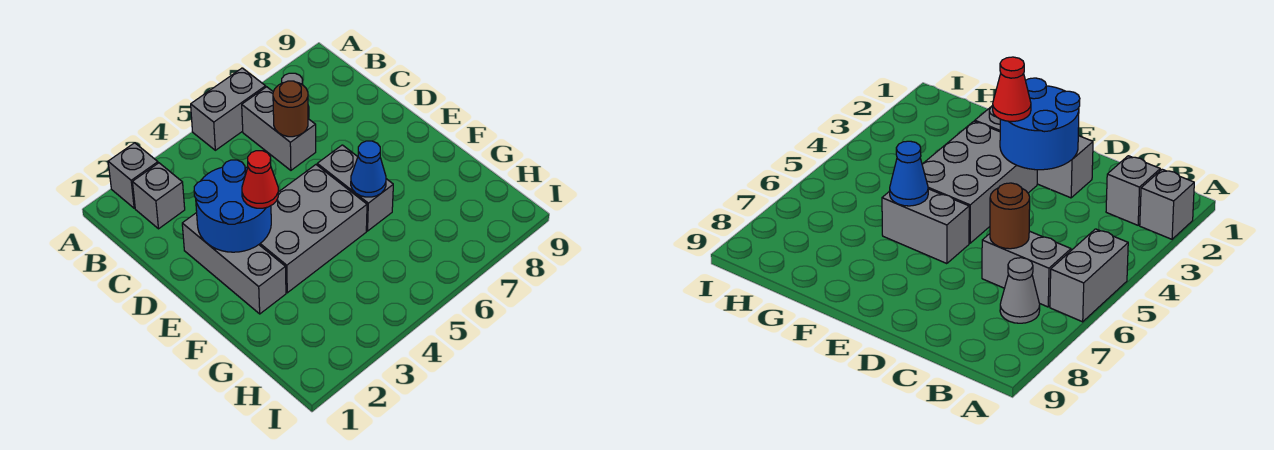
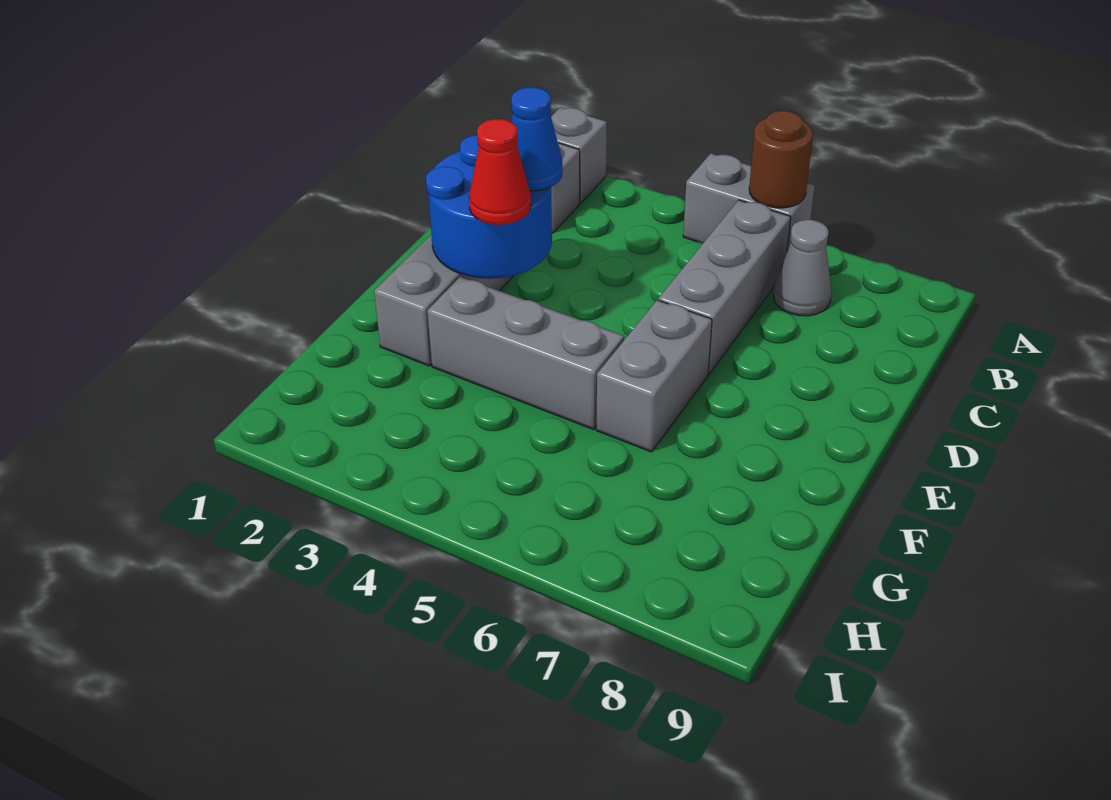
grey brick B6:C6 level 1 -> grey brick B6:D6 level 1
brown round brick C6 level 2 -> brown round brick A6 level 2
grey brick E3:F5 level 1 -> grey brick F3:F5 level 1
blue cone F6 level 2 -> blue cone D3 level 3

